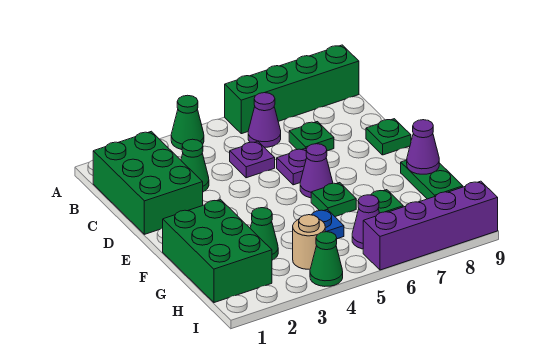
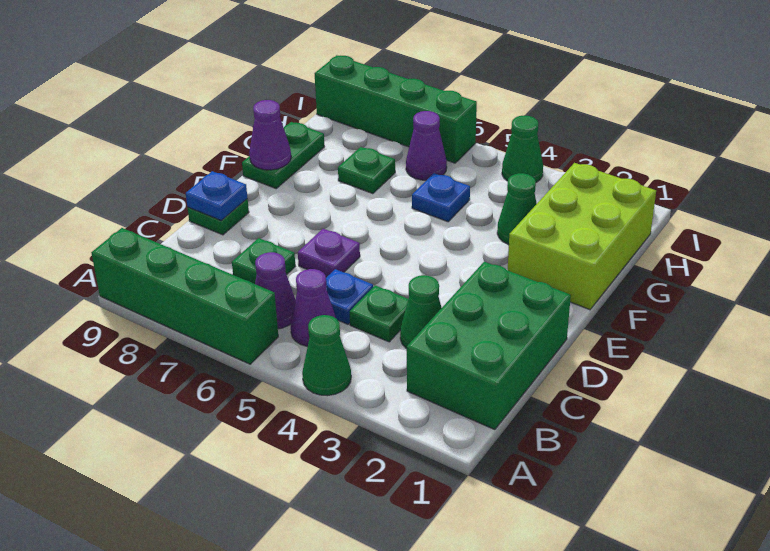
purple plate C5 level 1 -> blue plate C5 level 1
none -> blue plate D9 level 2
purple cone E6 level 1 -> purple cone B5 level 1
green brick F1:H2 level 1 -> lime brick F1:H2 level 1
green plate F6 level 1 -> green plate C4 level 1
tan round brick H4 level 1 -> none
purple brick I6:I9 level 1 -> green brick I6:I9 level 1

